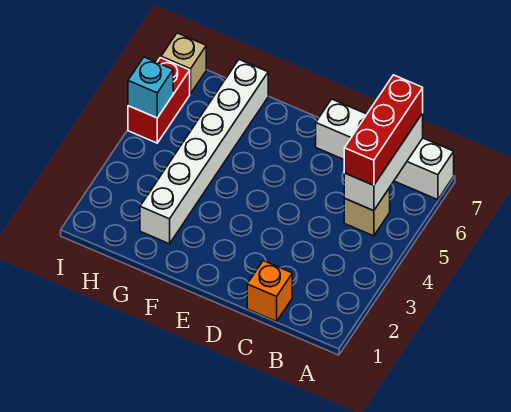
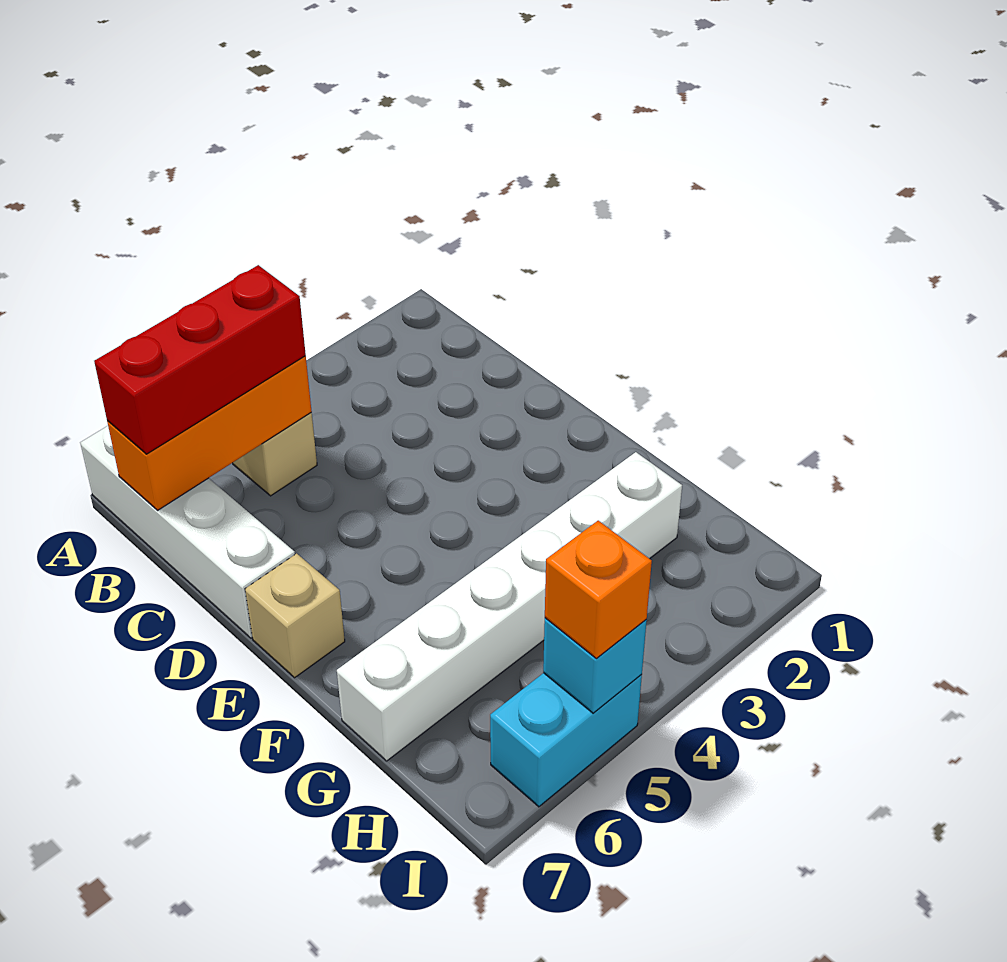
white brick B5:B7 level 2 -> orange brick B5:B7 level 2
orange brick C1 level 1 -> orange brick I5 level 3
red brick I5:I6 level 1 -> cyan brick I5:I6 level 1
tan brick I7 level 1 -> tan brick E7 level 1

